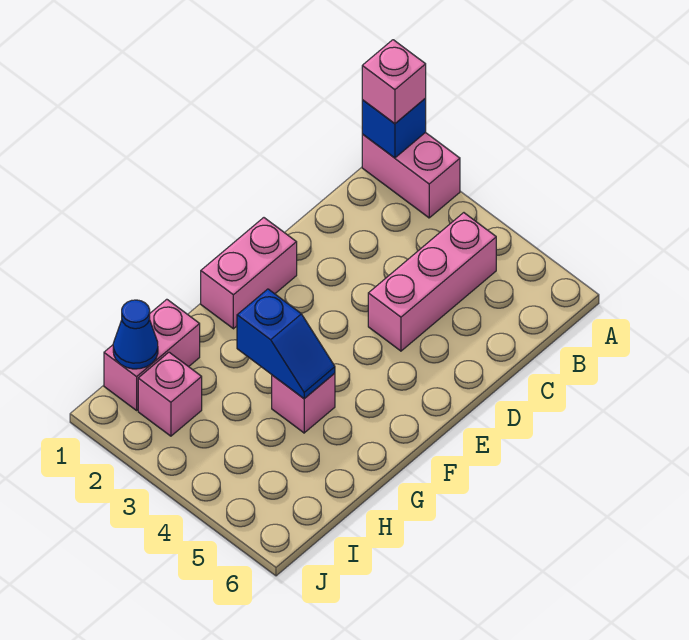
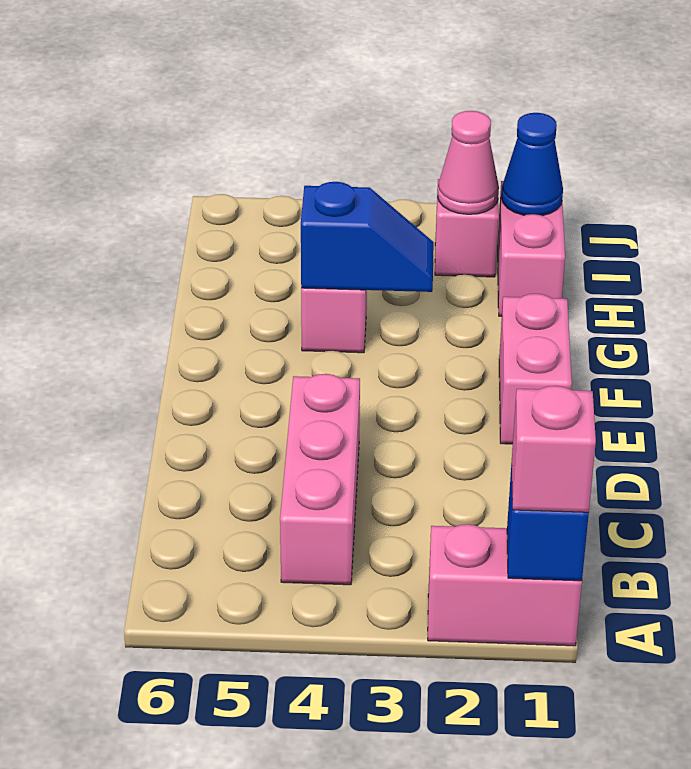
blue slope G3:G4 level 2 top 3 -> blue slope G3:G4 level 2 top 4
none -> pink cone I2 level 2

